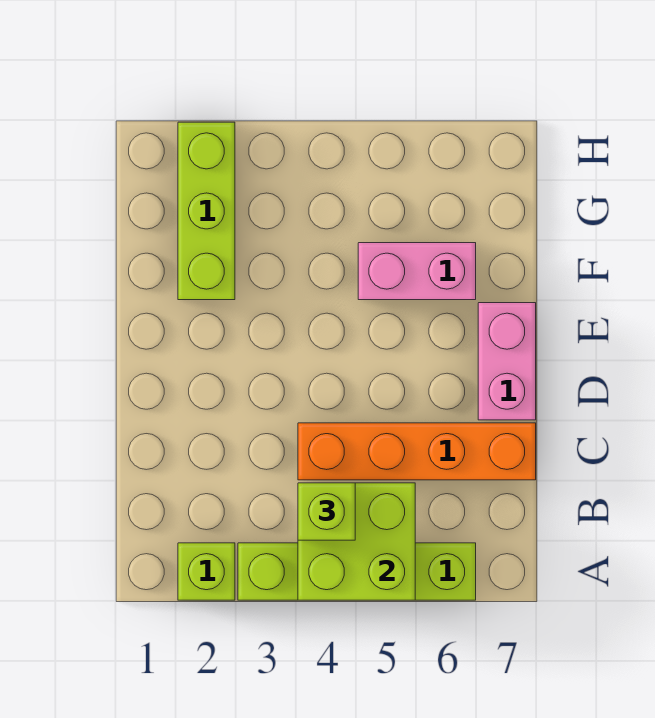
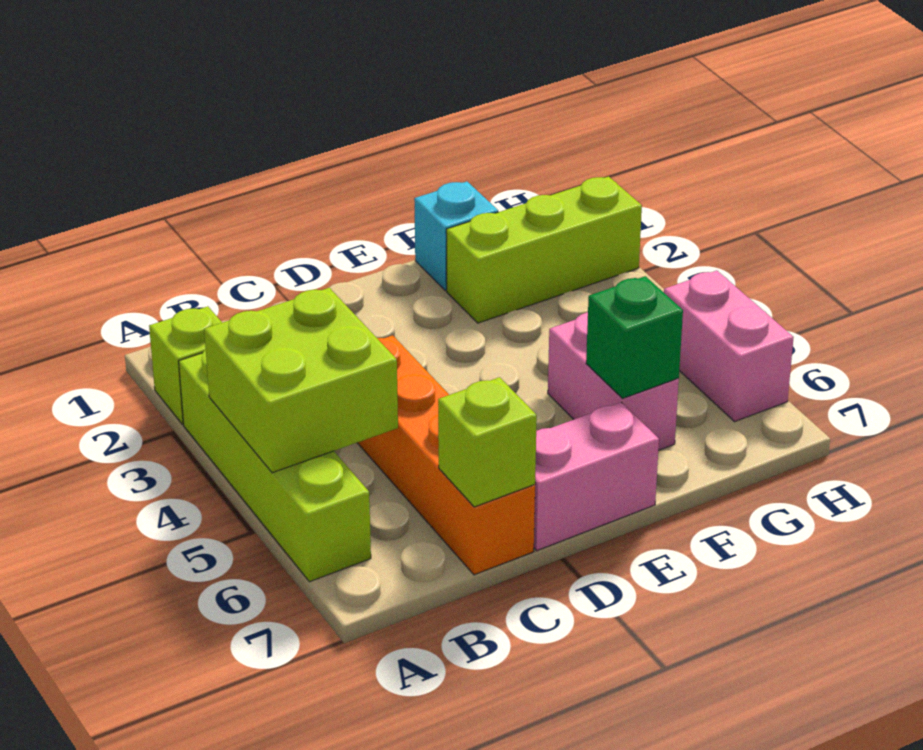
lime brick B4 level 3 -> lime brick C7 level 2
none -> cyan brick F1 level 1
none -> green brick F6 level 2
none -> pink brick H5:H6 level 1

